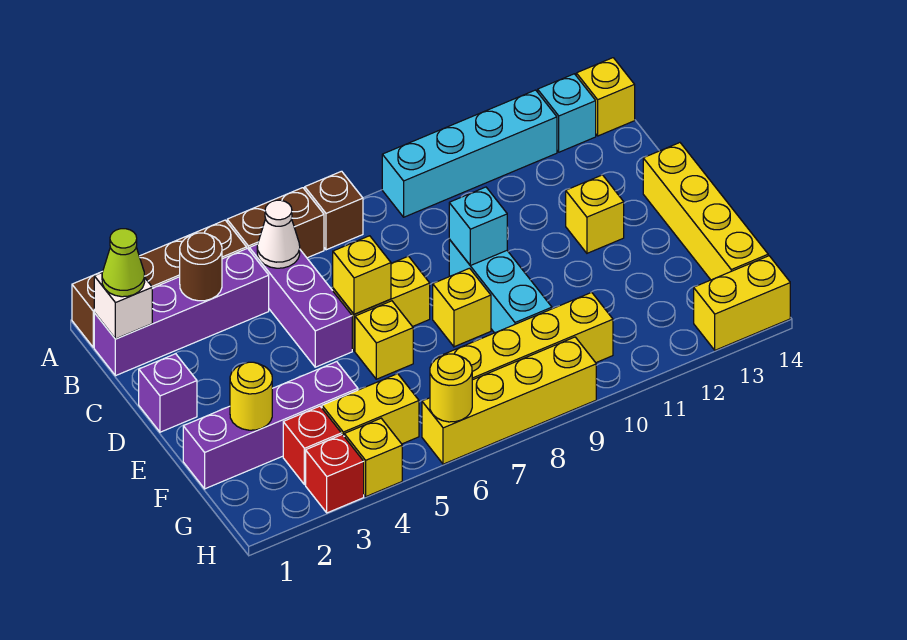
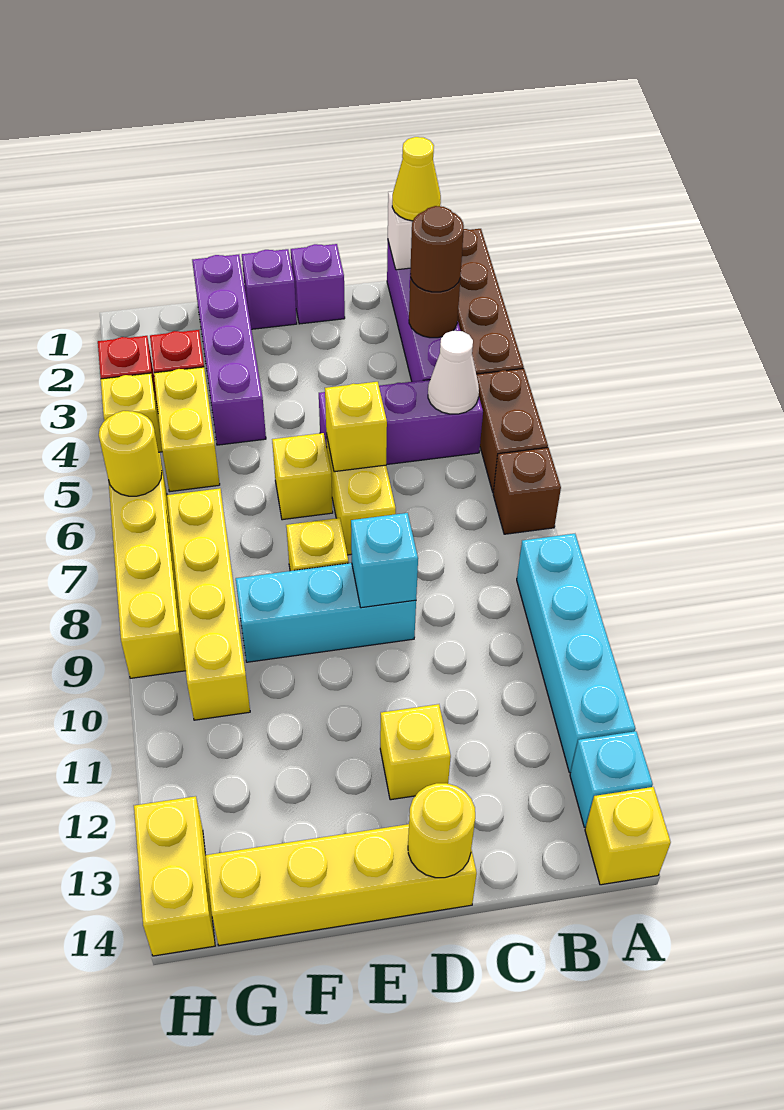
lime cone B1 level 3 -> yellow cone B1 level 3
none -> brown round brick B3 level 3
none -> purple brick E1 level 1
yellow round brick F2 level 2 -> yellow round brick D14 level 2

